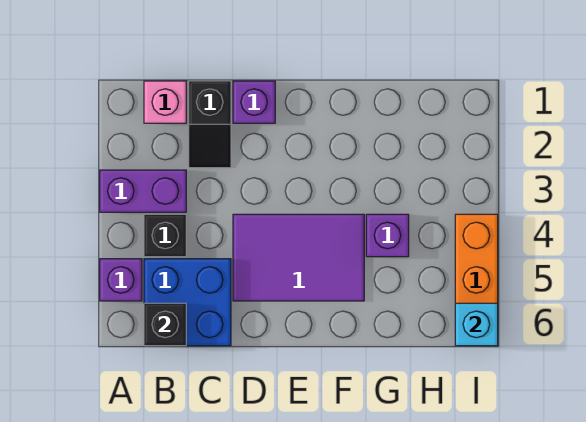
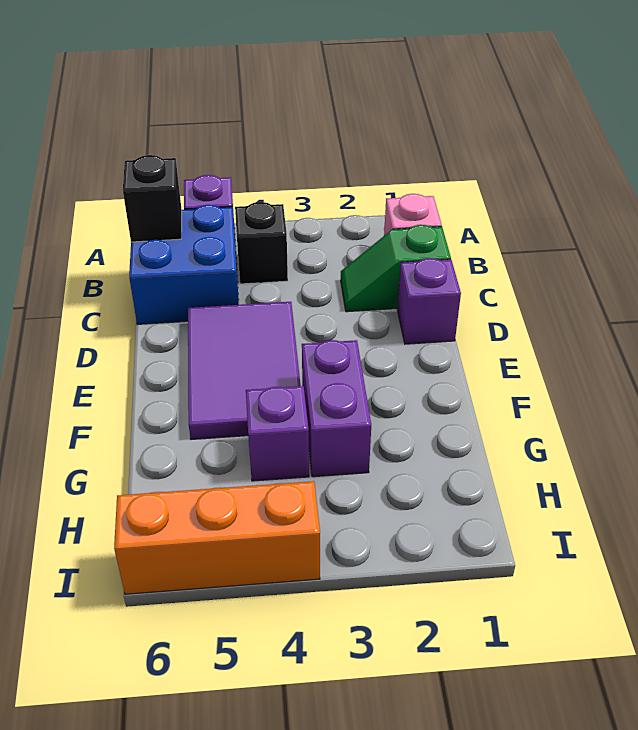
purple brick A3:B3 level 1 -> purple brick F3:G3 level 1
black slope C1:C2 level 1 top 1 -> green slope C1:C2 level 1 top 1
cyan brick I6 level 2 -> none

